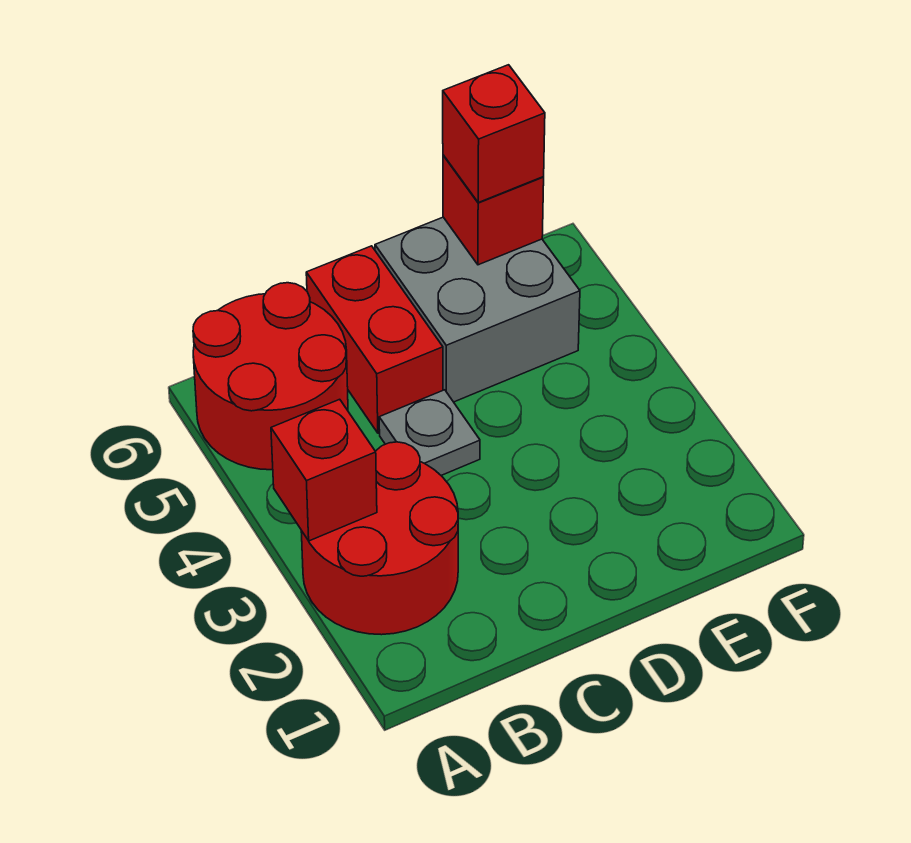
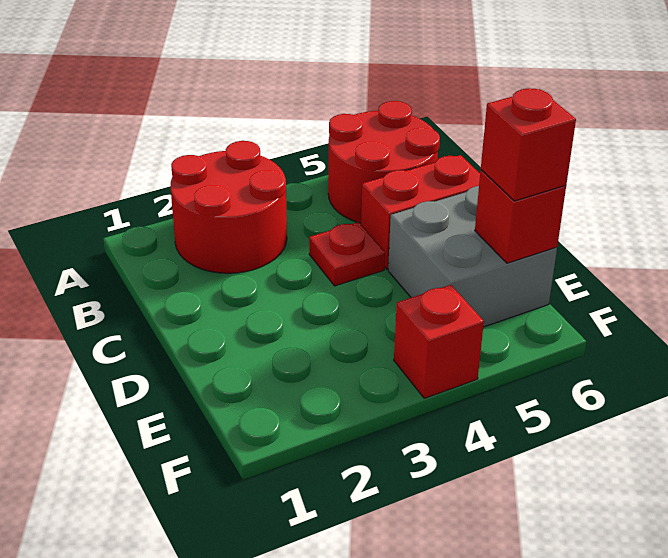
red brick A3 level 2 -> red brick F4 level 1
grey plate C4 level 1 -> red plate C4 level 1

